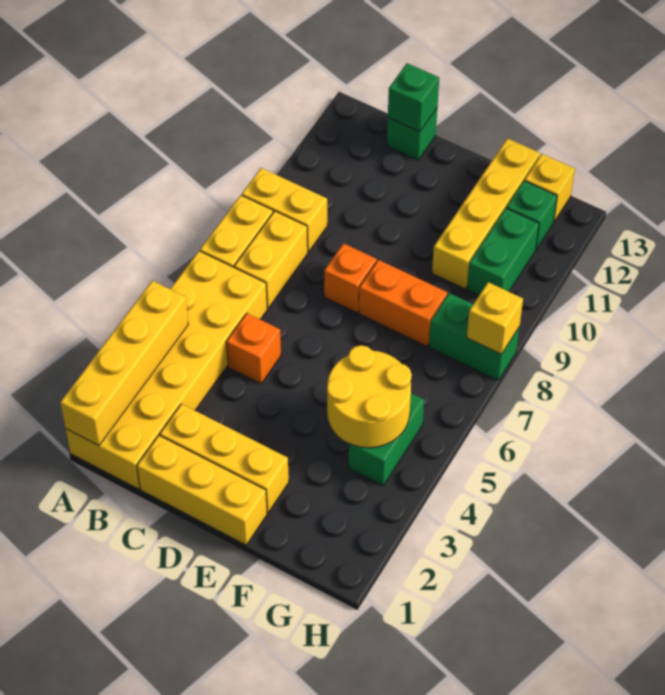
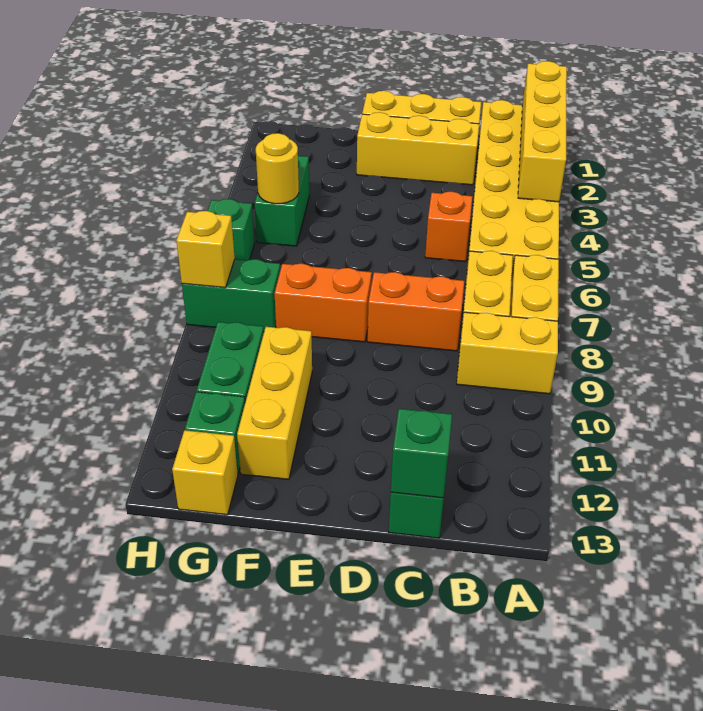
orange brick D8 level 1 -> orange brick C8:D8 level 1
yellow round brick F4:G5 level 2 -> yellow round brick G5 level 2
yellow brick F10:F13 level 1 -> yellow brick F10:F12 level 1
none -> green brick H6 level 1

